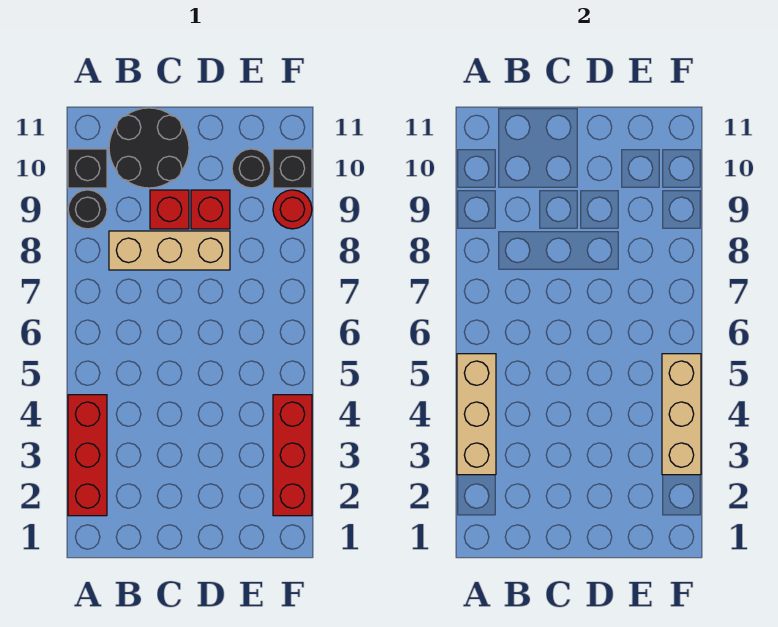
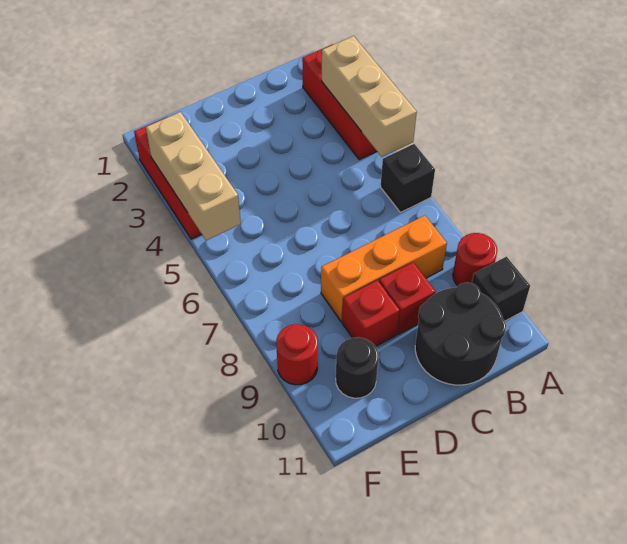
black round brick A9 level 1 -> red round brick A9 level 1
tan brick B8:D8 level 1 -> orange brick B8:D8 level 1
black brick F10 level 1 -> black brick A6 level 1

